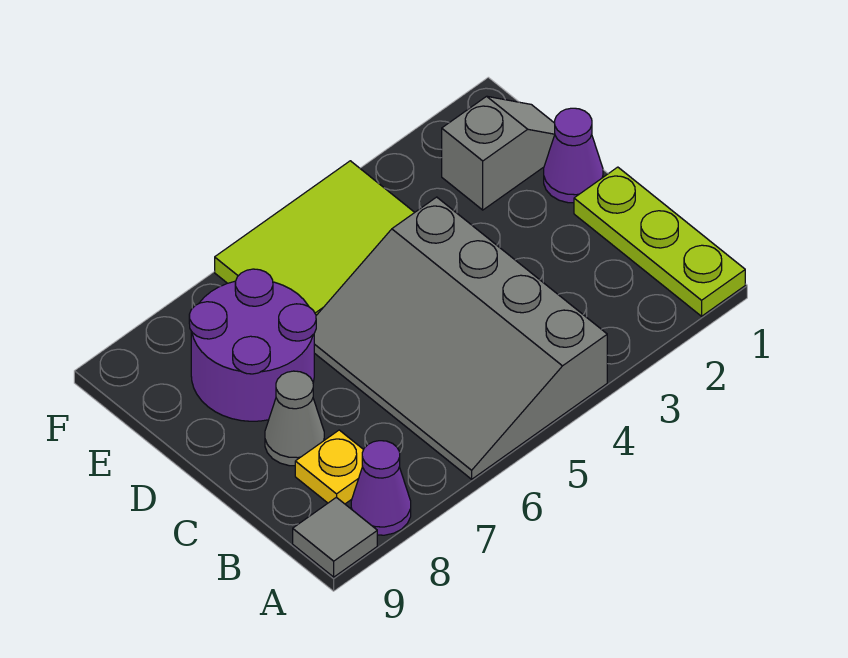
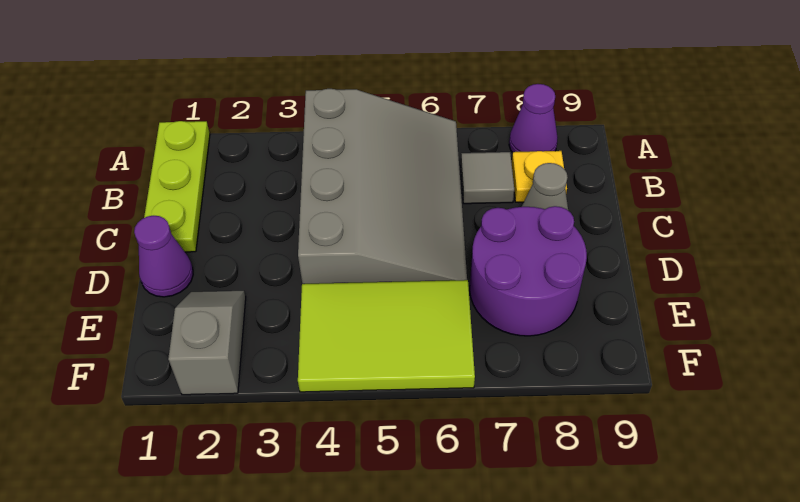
grey tile A9 level 1 -> grey tile B7 level 1
grey slope E1:E2 level 1 top 2 -> grey slope E2:F2 level 1 top F

